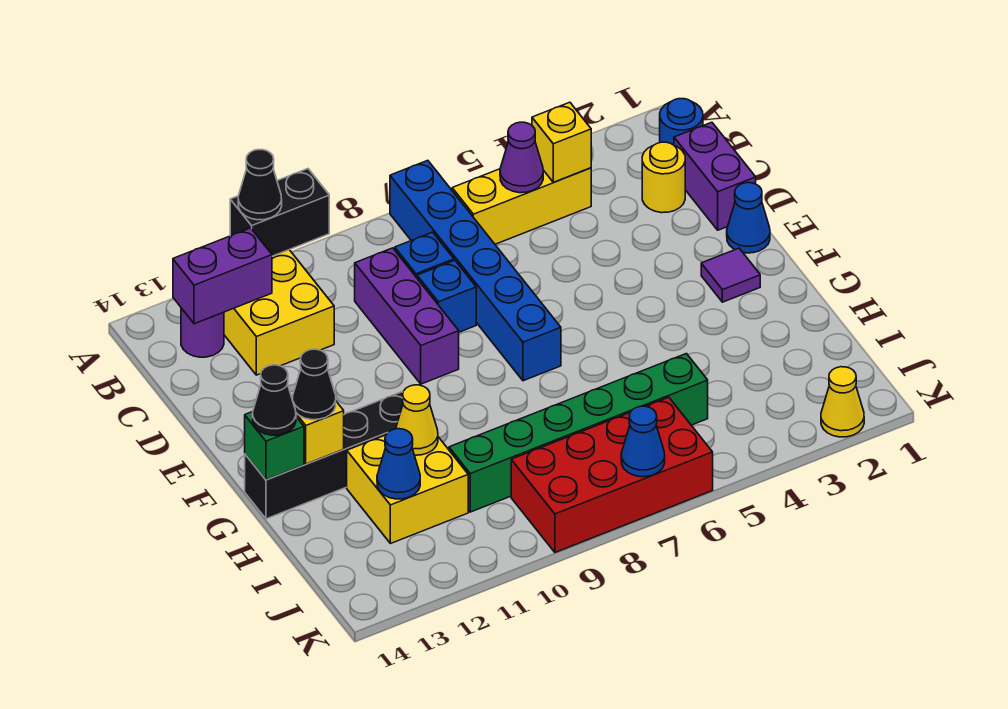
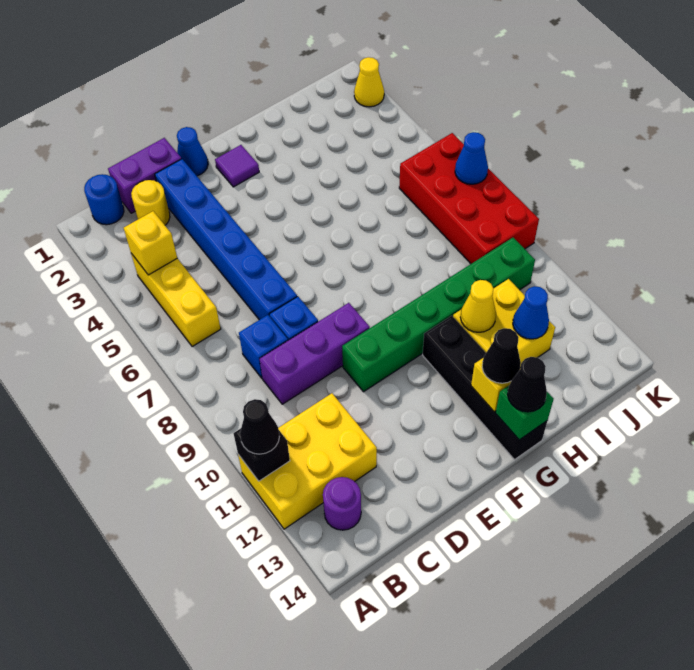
blue brick A7:F7 level 1 -> blue brick D2:D7 level 1
black brick A10:A11 level 2 -> black brick A11 level 2
purple cone B5 level 2 -> none
purple brick B12:B13 level 2 -> none
green brick I5:I10 level 1 -> green brick E10:J10 level 1

